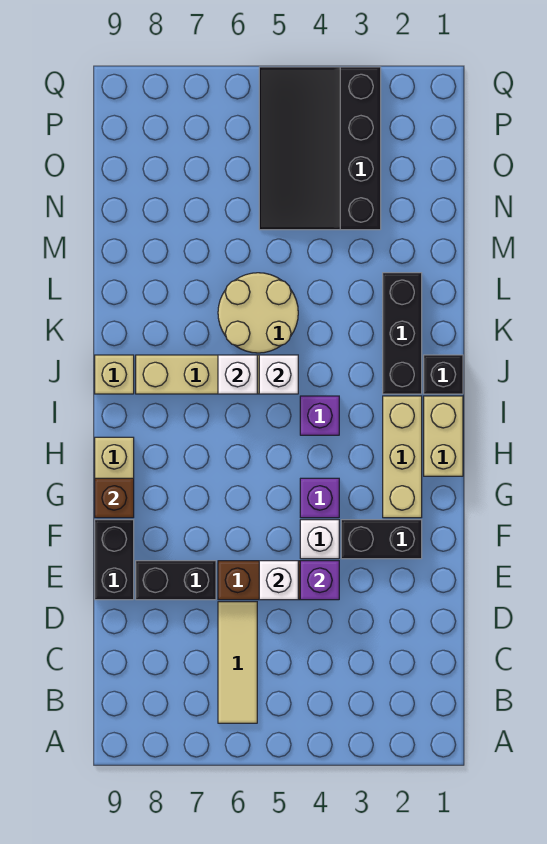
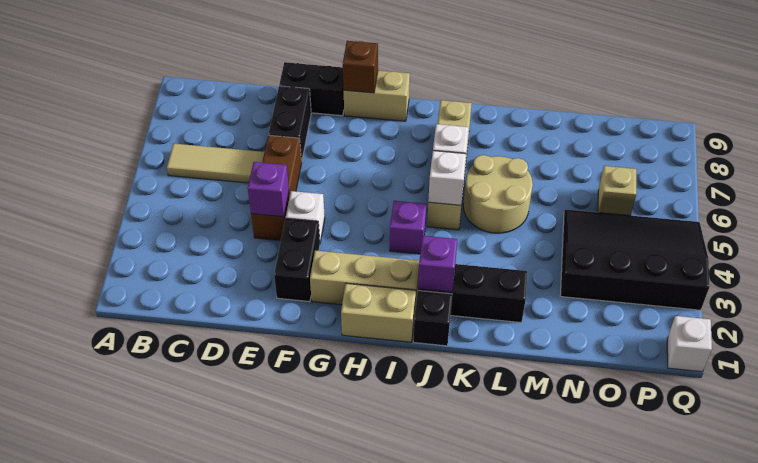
white brick E5 level 2 -> white brick Q1 level 1
purple brick G4 level 1 -> purple brick J2 level 2
tan brick J9 level 1 -> tan brick O6 level 1

